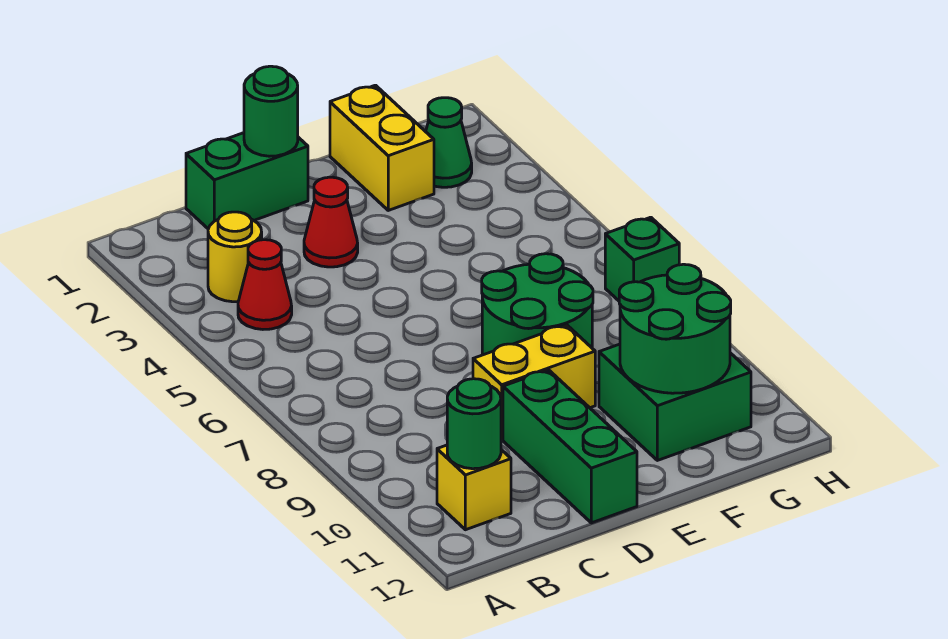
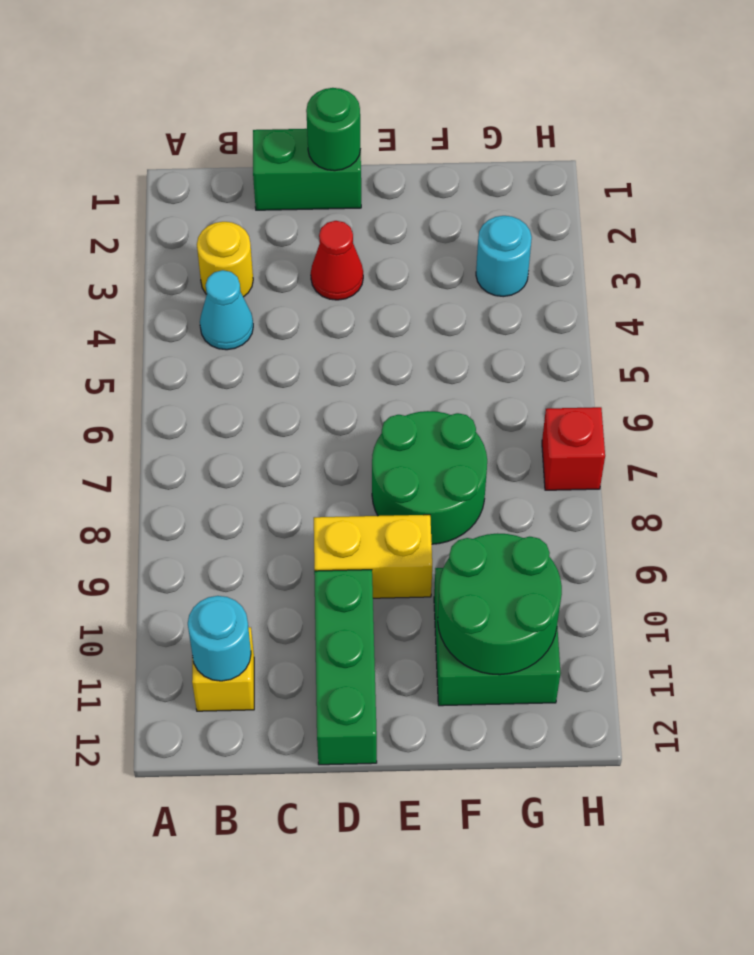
red cone B4 level 1 -> cyan cone B4 level 1
green round brick B11 level 2 -> cyan round brick B11 level 2
yellow brick F1:F2 level 1 -> none
green cone G2 level 1 -> none
none -> cyan round brick G3 level 1
green brick H7 level 1 -> red brick H7 level 1

